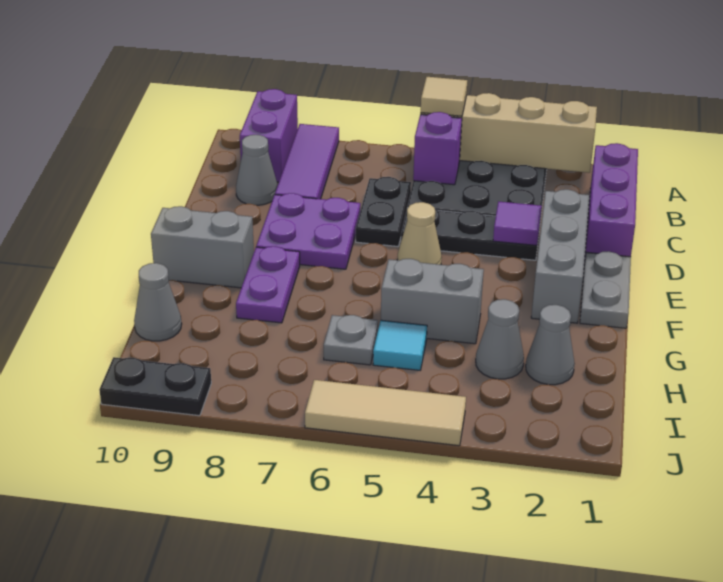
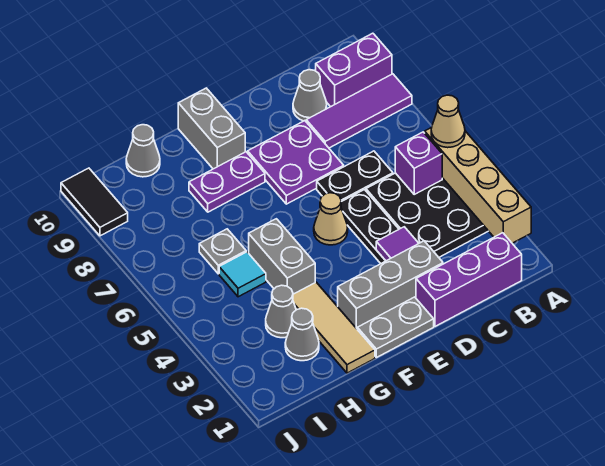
tan tile A5 level 3 -> tan cone A5 level 3
tan tile J4:J6 level 1 -> tan tile G1:G3 level 1
black plate J9:J10 level 1 -> black tile J9:J10 level 1

